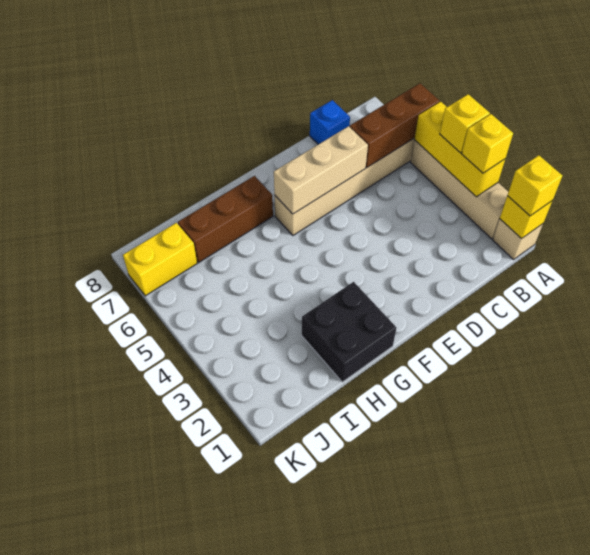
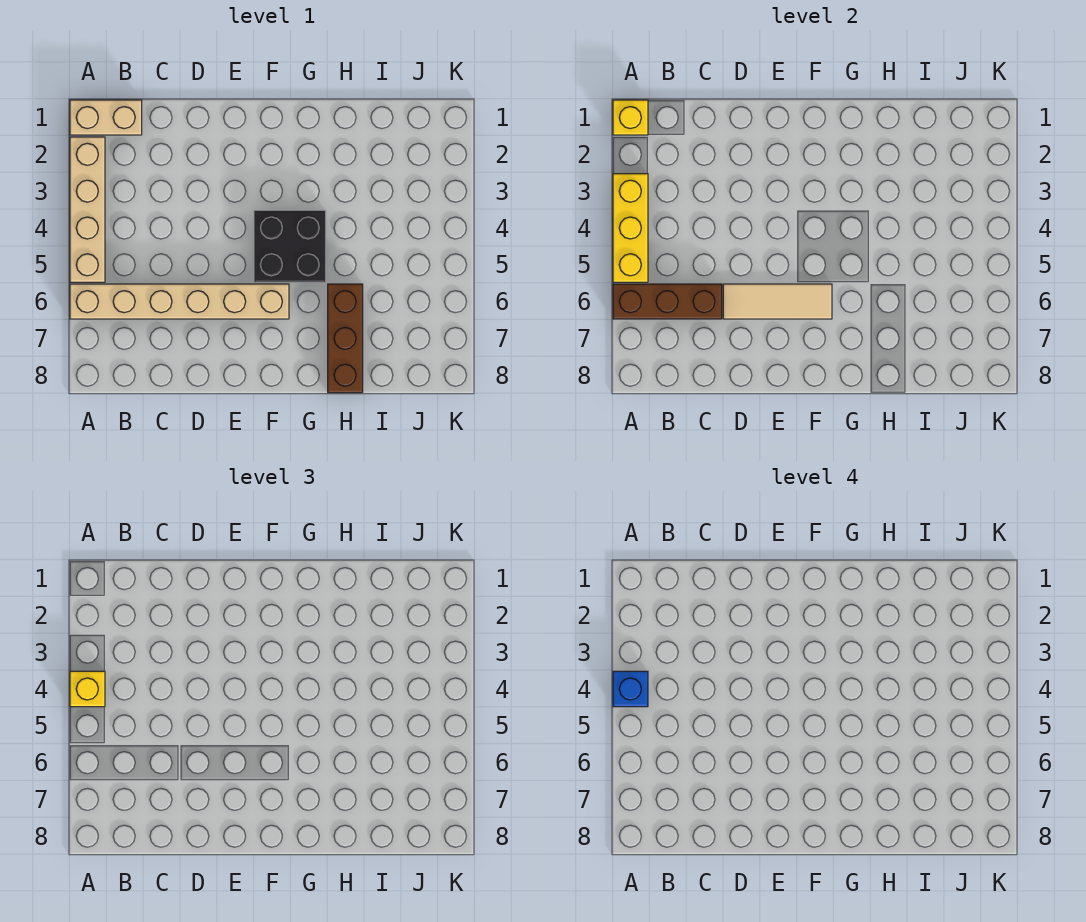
tan brick A1 level 1 -> tan brick A1:B1 level 1
yellow brick A1 level 3 -> none
yellow brick A3 level 3 -> none
blue brick C8 level 1 -> blue brick A4 level 4
tan brick D6:F6 level 2 -> tan tile D6:F6 level 2
black brick G1:H2 level 1 -> black brick F4:G5 level 1
brown brick G7:I7 level 1 -> brown brick H6:H8 level 1
yellow brick J7:K7 level 1 -> none

